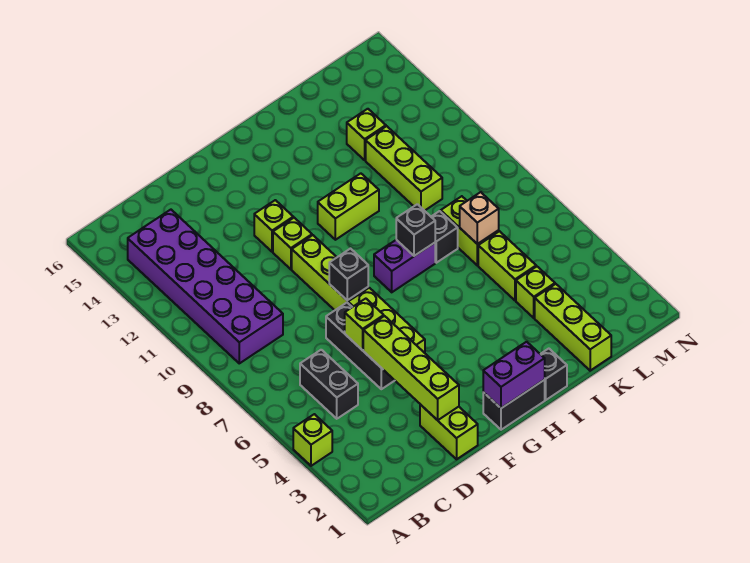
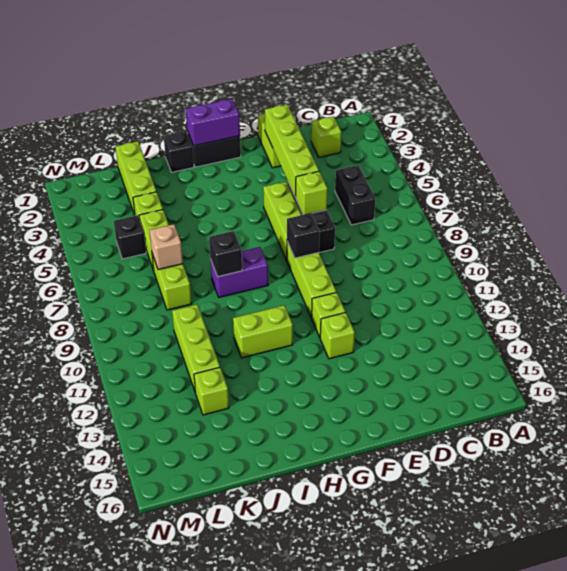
lime brick A4 level 1 -> lime brick C2 level 1
purple brick B9:C14 level 1 -> none
black brick J8 level 1 -> black brick L5 level 1

